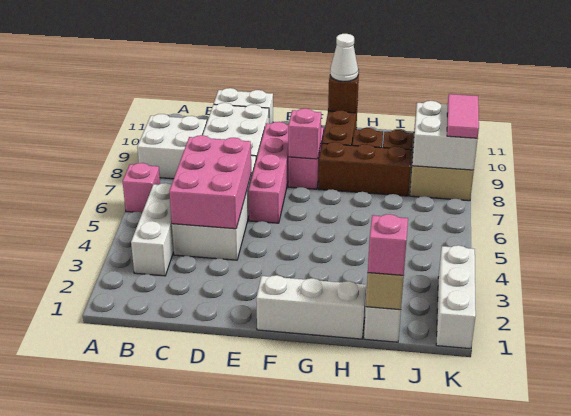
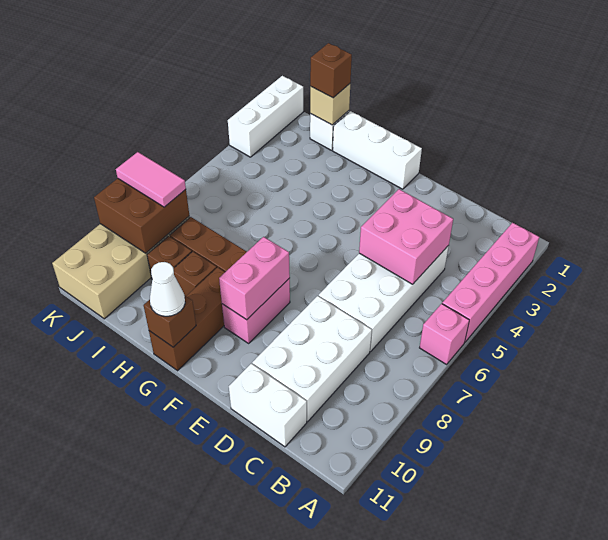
white brick A8:B9 level 1 -> none
white brick B3:B5 level 1 -> none
pink brick C4:D6 level 2 -> pink brick C4:D5 level 2
pink brick E6:E9 level 1 -> pink brick A2:A5 level 1
pink brick F8 level 2 -> pink brick F8:F9 level 2
pink brick I1 level 3 -> brown brick I1 level 3
white brick J8:K9 level 2 -> brown brick J8:K9 level 2
pink tile K8:K9 level 3 -> pink tile J8:K8 level 3

